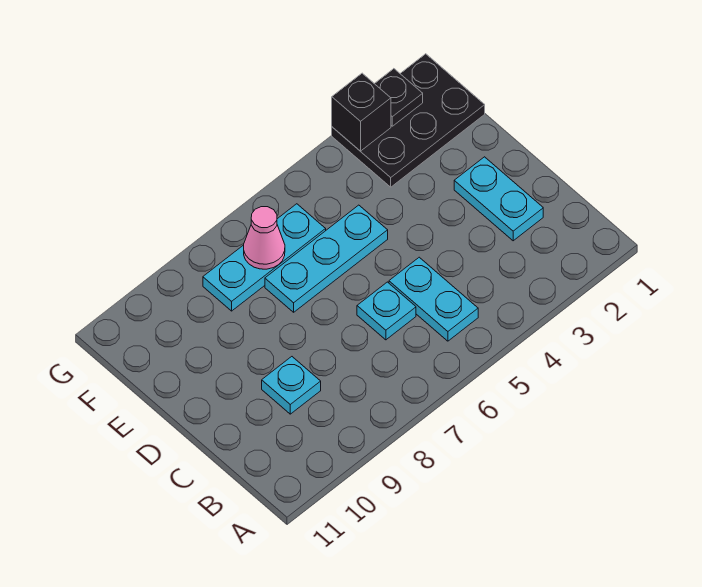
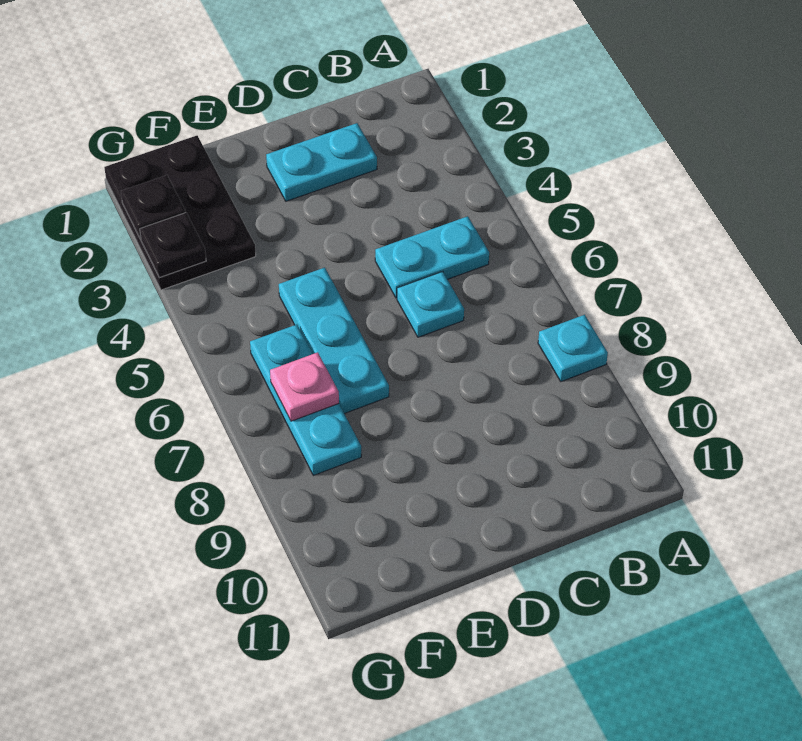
cyan plate C9 level 1 -> cyan plate A8 level 1
pink cone F7 level 2 -> pink plate F7 level 2
black brick G3 level 2 -> black plate G3 level 2

